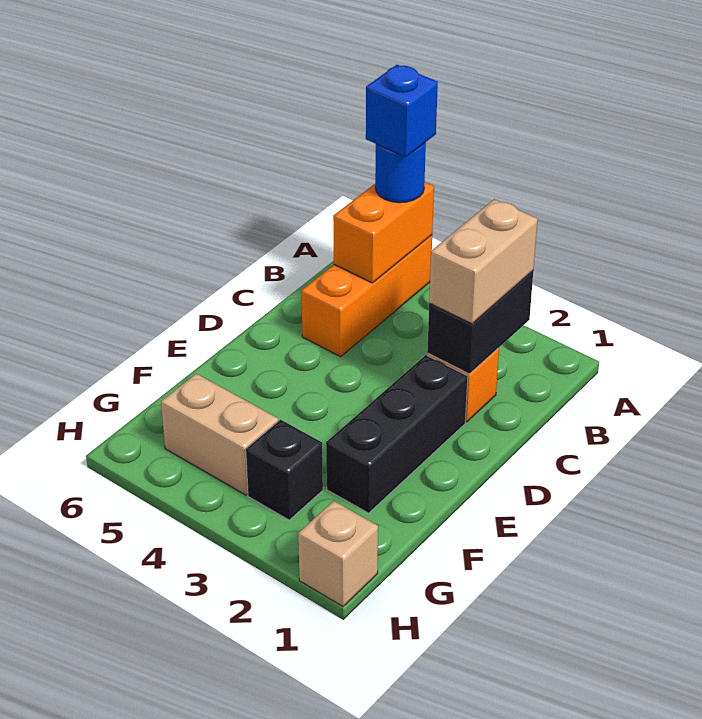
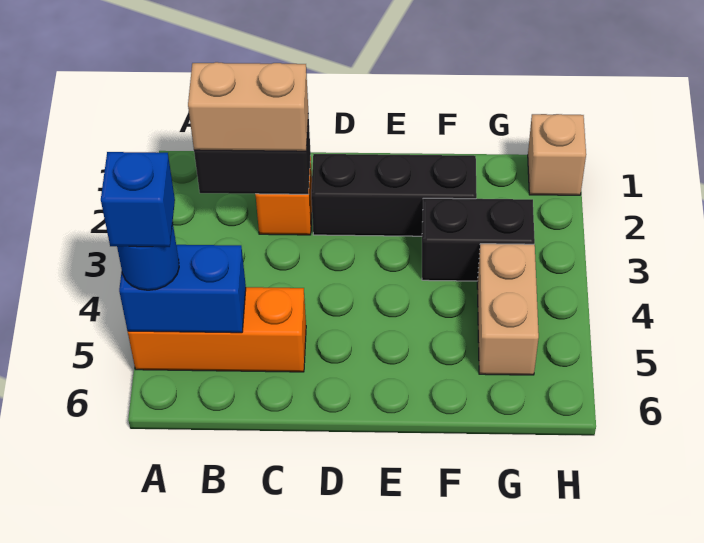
orange brick A5:B5 level 2 -> blue brick A5:B5 level 2
black brick G3 level 1 -> black brick F3:G3 level 1

